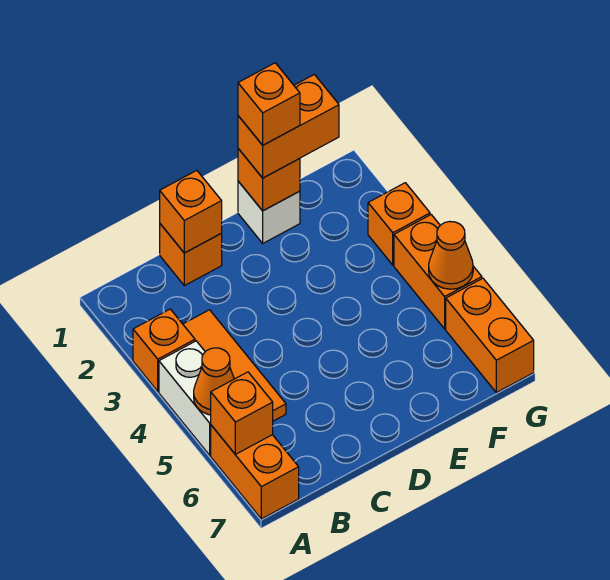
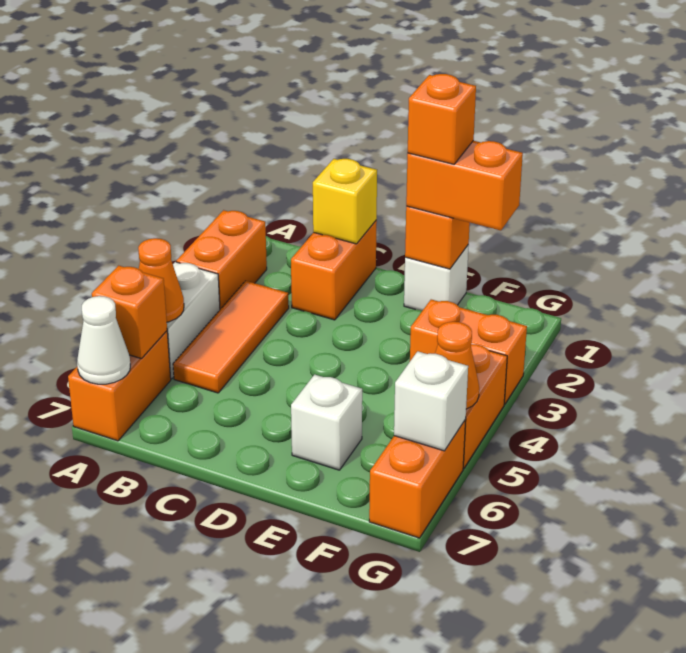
orange brick A3 level 1 -> orange brick A2:A3 level 1
none -> white cone A7 level 2
orange brick C1 level 1 -> orange brick C1:C2 level 1
orange brick C1 level 2 -> yellow brick C1 level 2
none -> white brick E6 level 1
orange brick G3 level 1 -> orange brick F3:G3 level 1
none -> white brick G6 level 2

